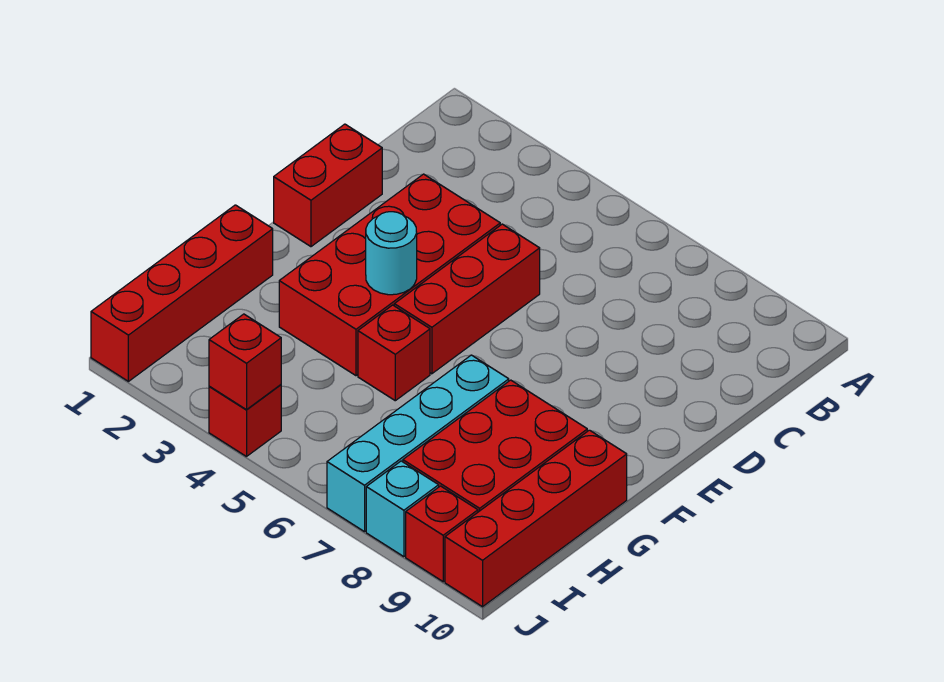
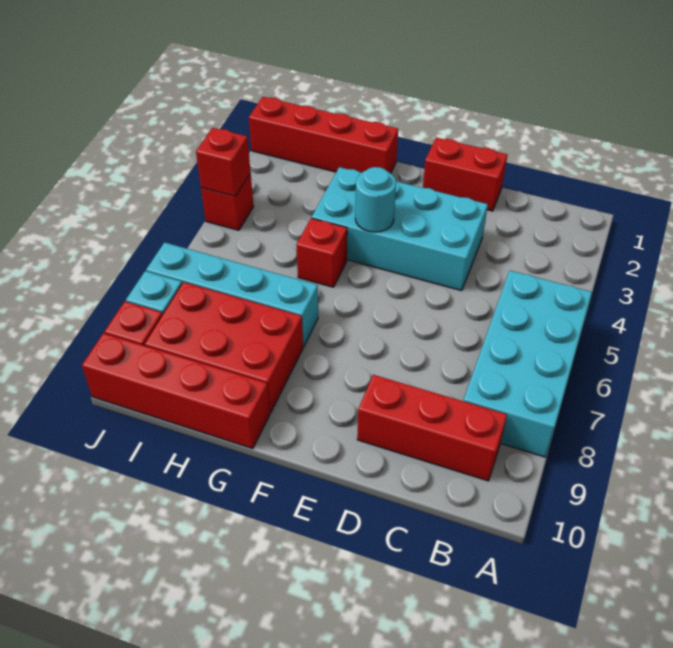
none -> cyan brick A5:B8 level 1
red brick D3:G4 level 1 -> cyan brick D3:G4 level 1
red brick D5:F5 level 1 -> red brick B9:D9 level 1

